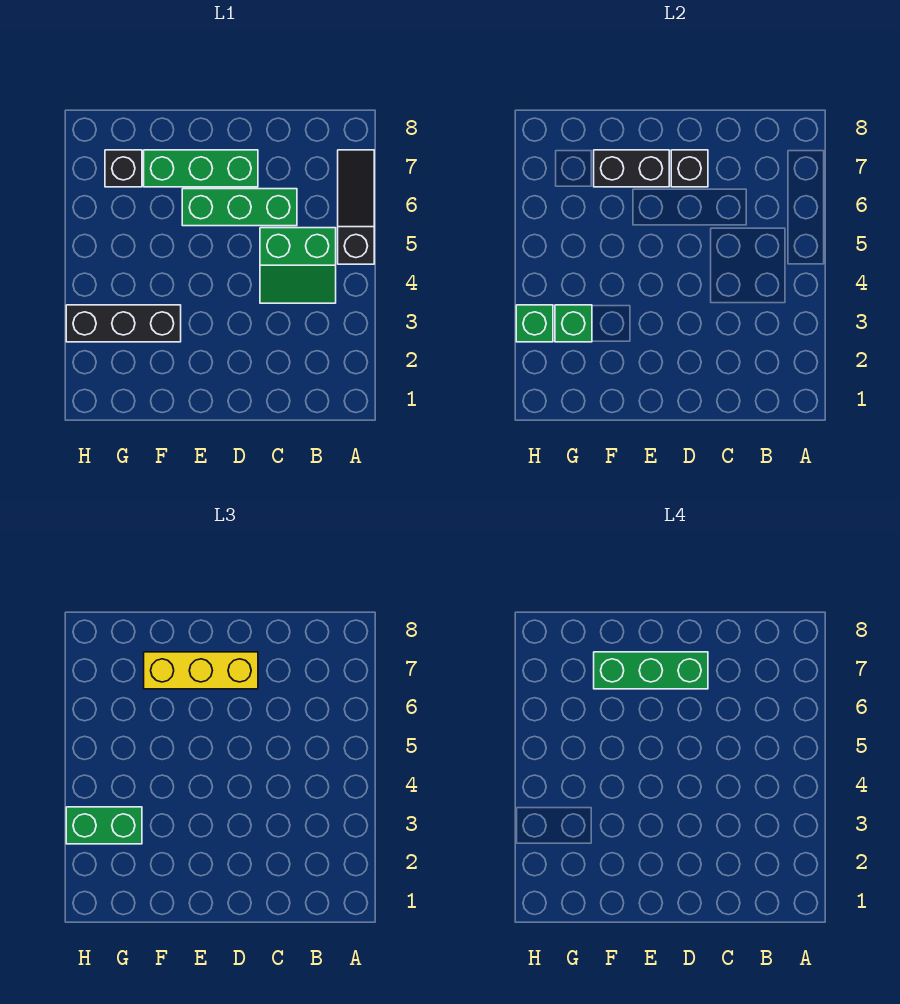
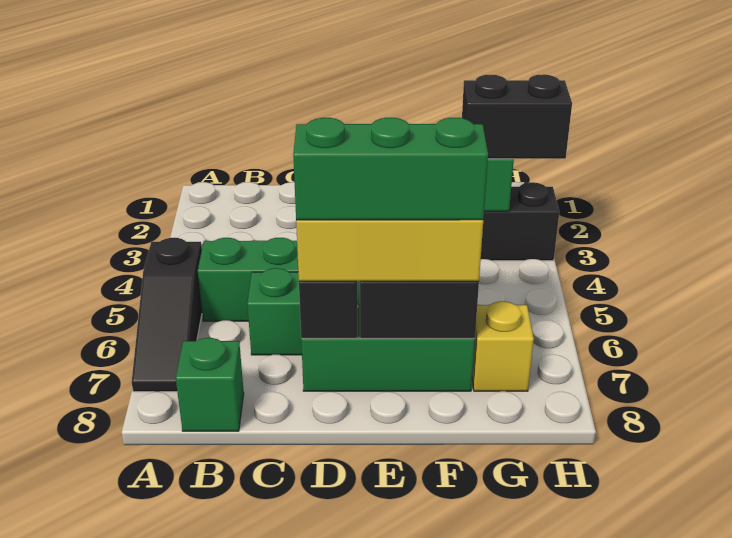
green brick G3:H3 level 3 -> black brick G3:H3 level 3
black brick G7 level 1 -> yellow brick G7 level 1
green brick H3 level 2 -> green brick B8 level 1

